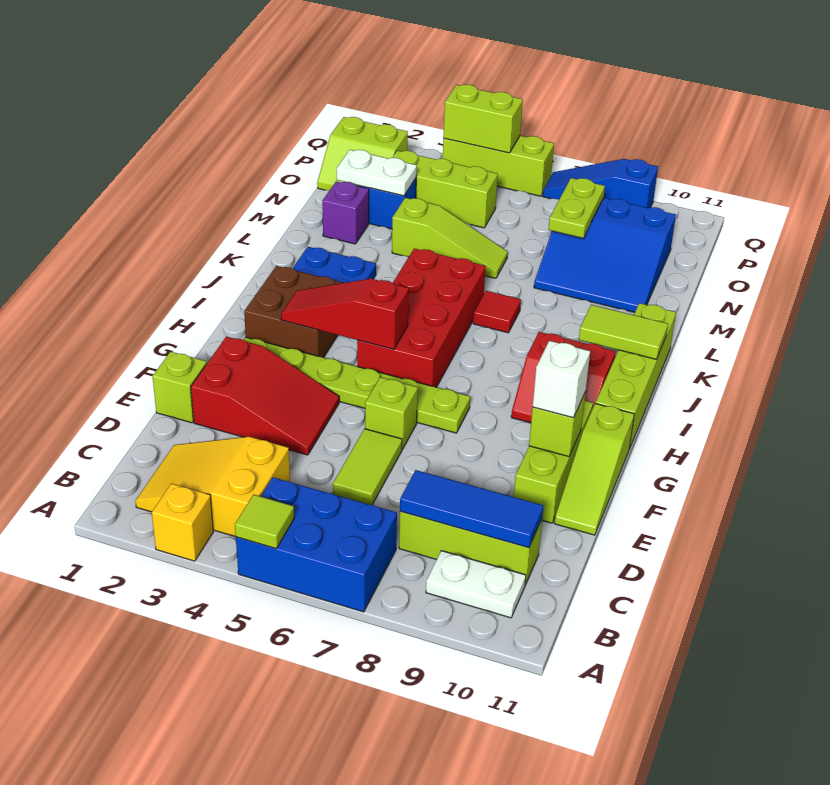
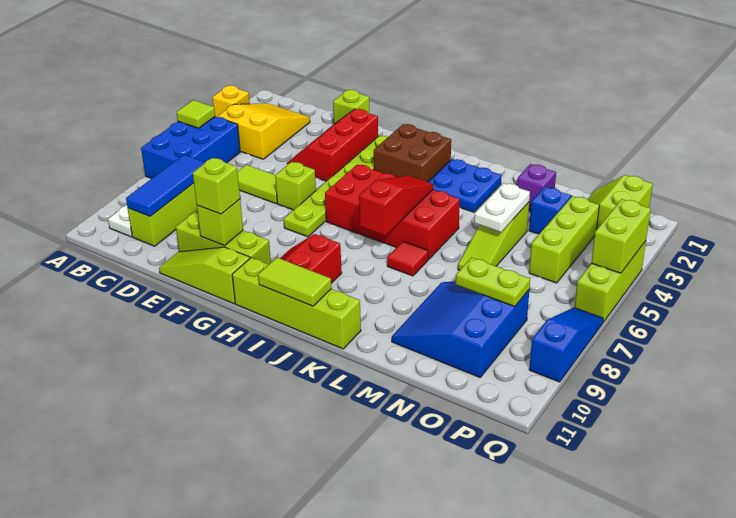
red slope E2:F4 level 1 top 2 -> red slope E2:F4 level 1 top F
white brick F10 level 3 -> lime brick F10 level 3
red slope H3:H5 level 2 top 5 -> red slope J5:J7 level 2 top 7
lime tile J10:J11 level 2 -> lime tile I11:J11 level 2
white plate N2:N3 level 2 -> white plate M4:M5 level 2

